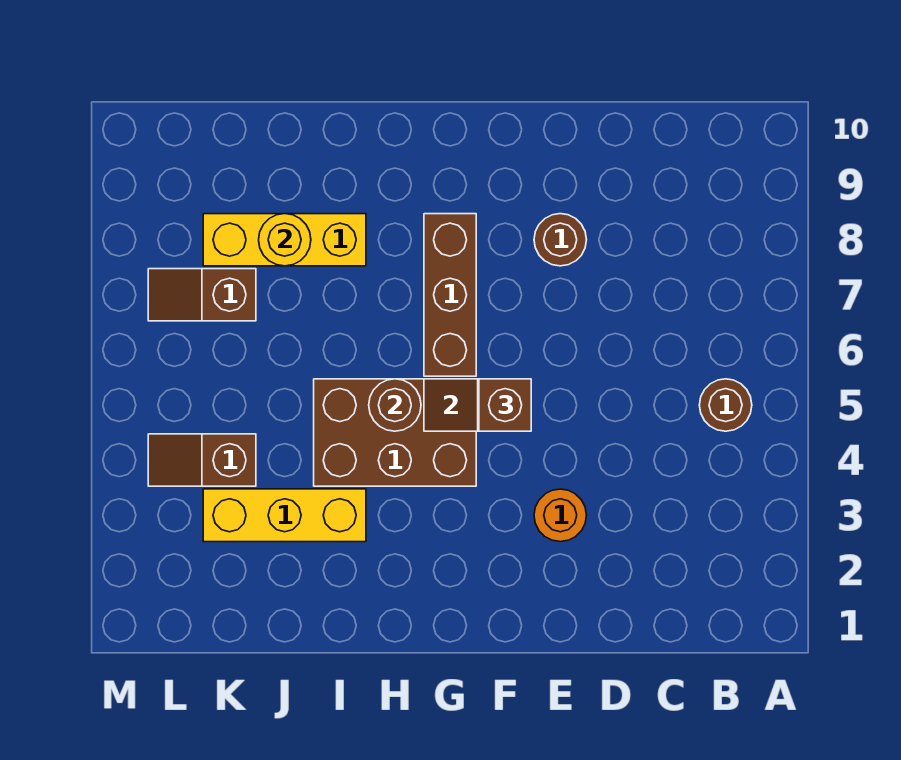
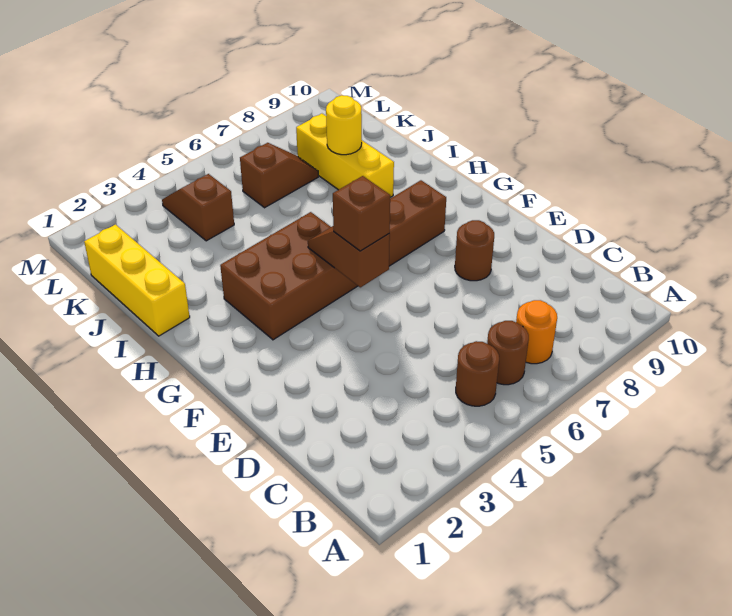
orange round brick E3 level 1 -> orange round brick B7 level 1
brown brick G4:I5 level 1 -> brown brick G3:H5 level 1
brown round brick H5 level 2 -> brown round brick B6 level 1
yellow brick I3:K3 level 1 -> yellow brick I1:K1 level 1
brown slope K7:L7 level 1 top K -> brown slope K6:K7 level 1 top 6

